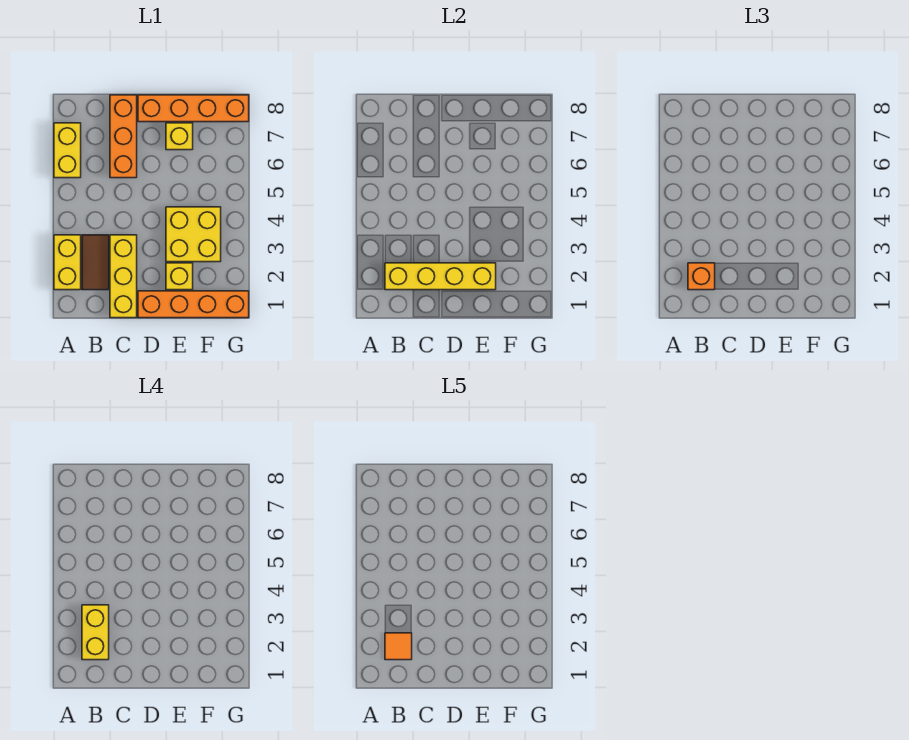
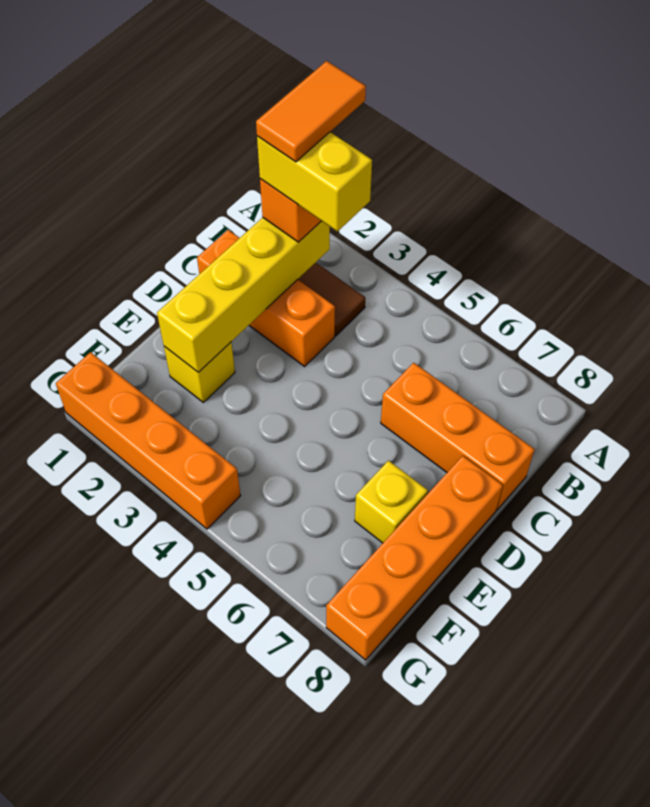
yellow brick A2:A3 level 1 -> none
yellow brick A6:A7 level 1 -> none
orange tile B2 level 5 -> orange tile A2:B2 level 5
yellow brick C1:C3 level 1 -> orange brick C1:C3 level 1
orange brick D1:G1 level 1 -> orange brick G1:G4 level 1
yellow brick E3:F4 level 1 -> none

